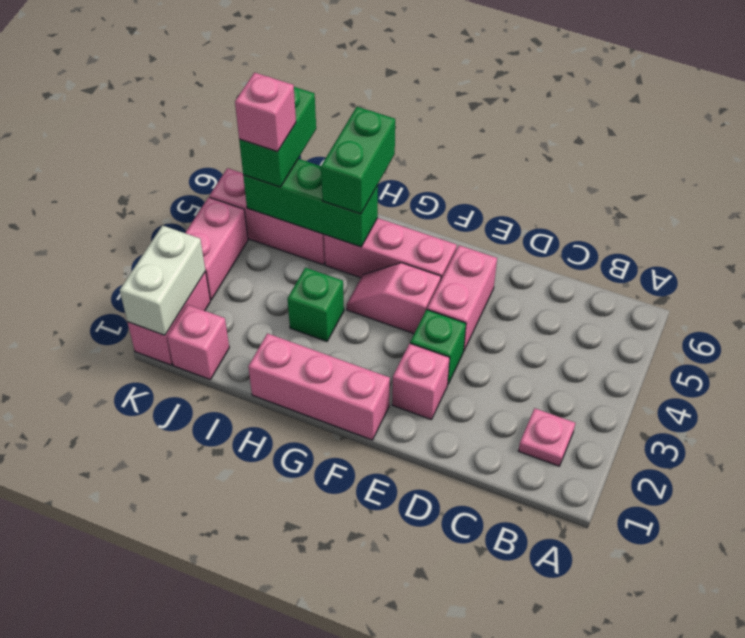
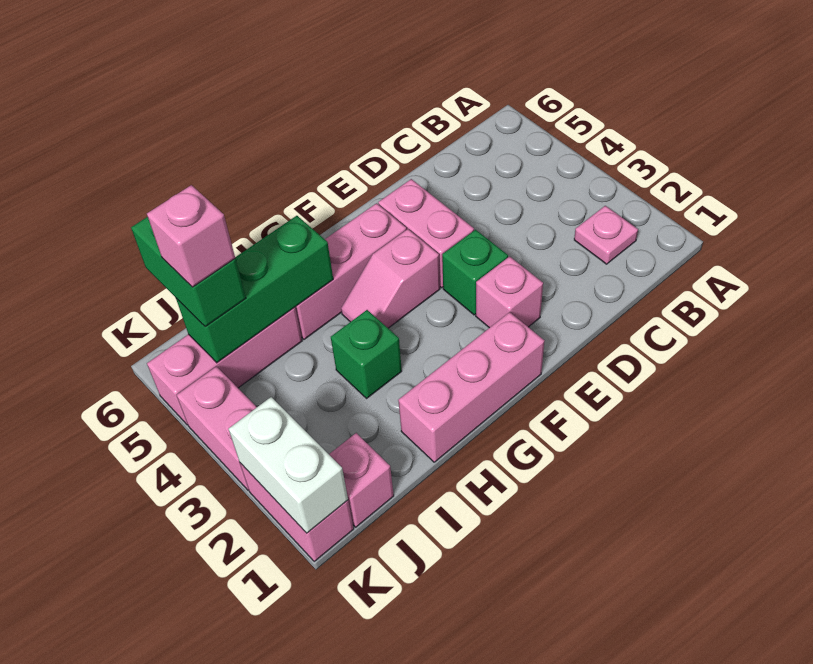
green brick H5:H6 level 3 -> none

